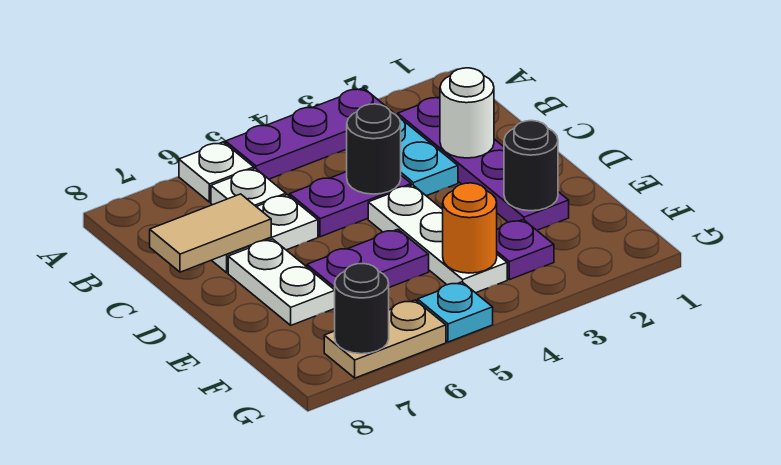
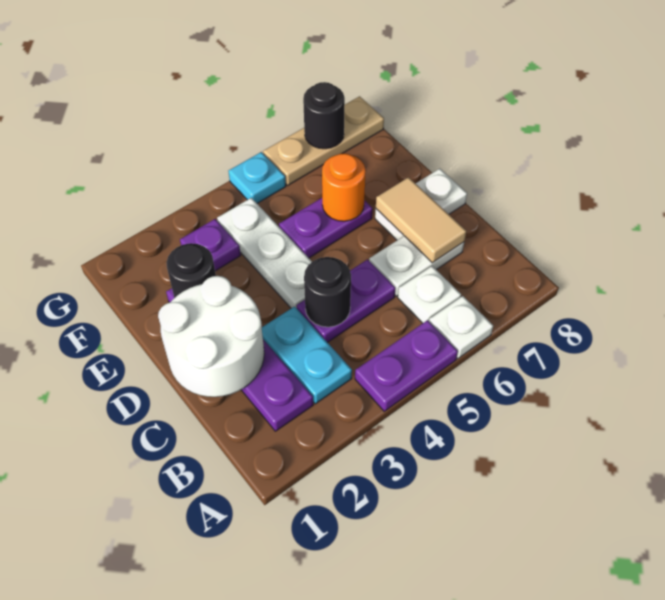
purple plate A3:A5 level 1 -> purple plate A4:A5 level 1
white round brick C2 level 2 -> white round brick C1:D2 level 2
tan tile C7:C8 level 2 -> tan tile C7:D7 level 2
white plate D7:E7 level 1 -> white plate D7:D8 level 1
orange round brick F4 level 2 -> orange round brick E6 level 2
tan plate G6:G7 level 1 -> tan plate G6:G8 level 1

